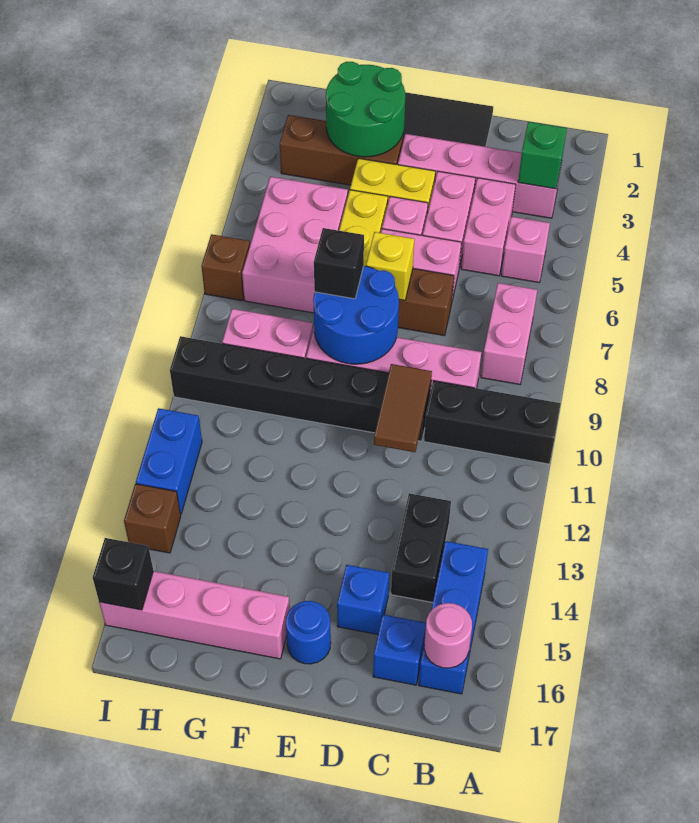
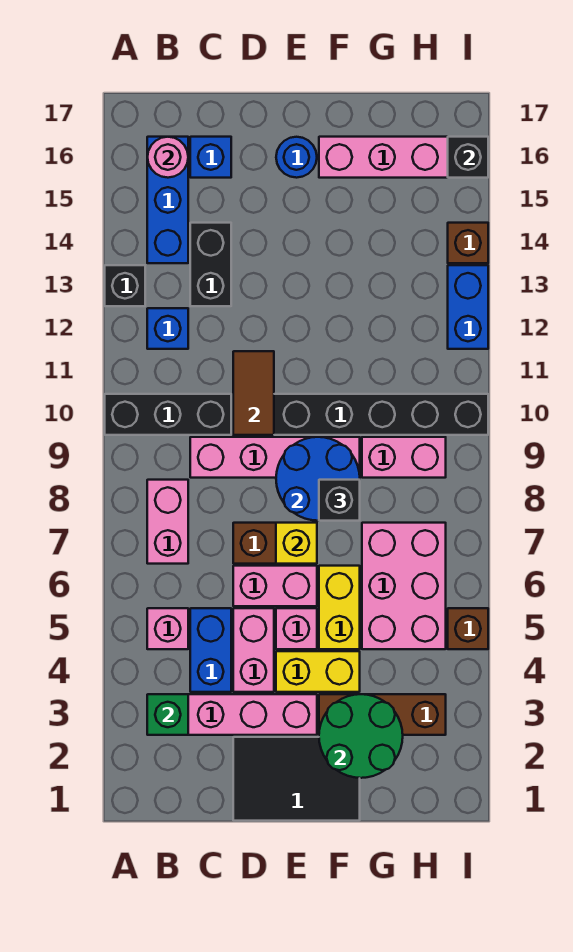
none -> black brick A13 level 1
pink brick C4:C5 level 1 -> blue brick C4:C5 level 1
blue brick D15 level 1 -> blue brick B12 level 1
brown brick I7 level 1 -> brown brick I5 level 1

